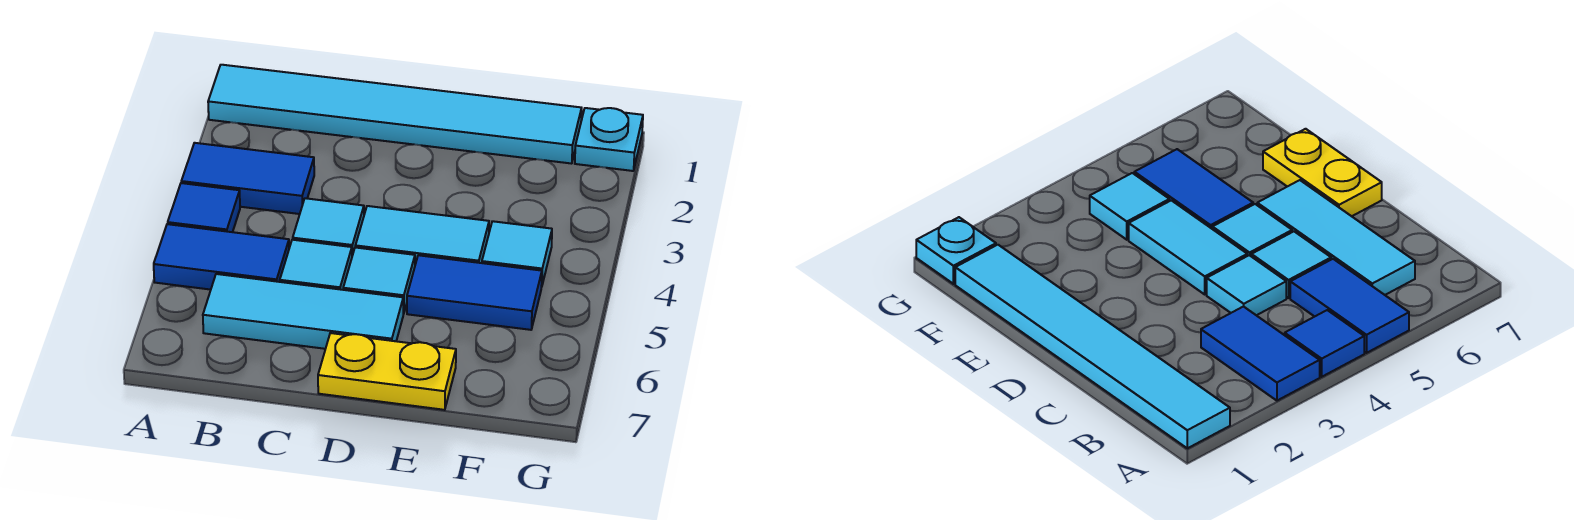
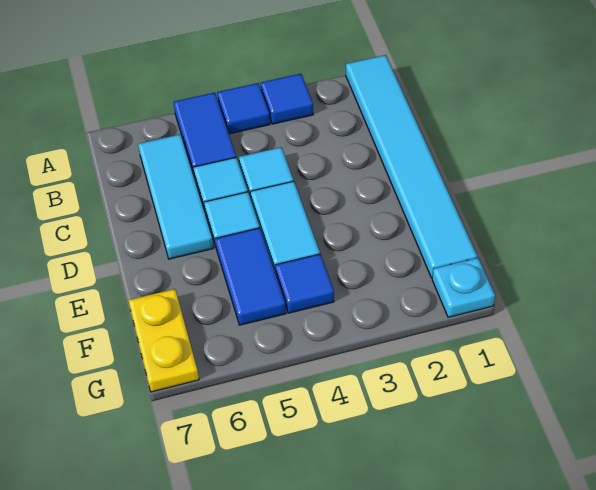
blue tile A3:B3 level 1 -> blue tile A3 level 1
yellow plate D7:E7 level 1 -> yellow plate F7:G7 level 1
cyan tile F4 level 1 -> blue tile F4 level 1

